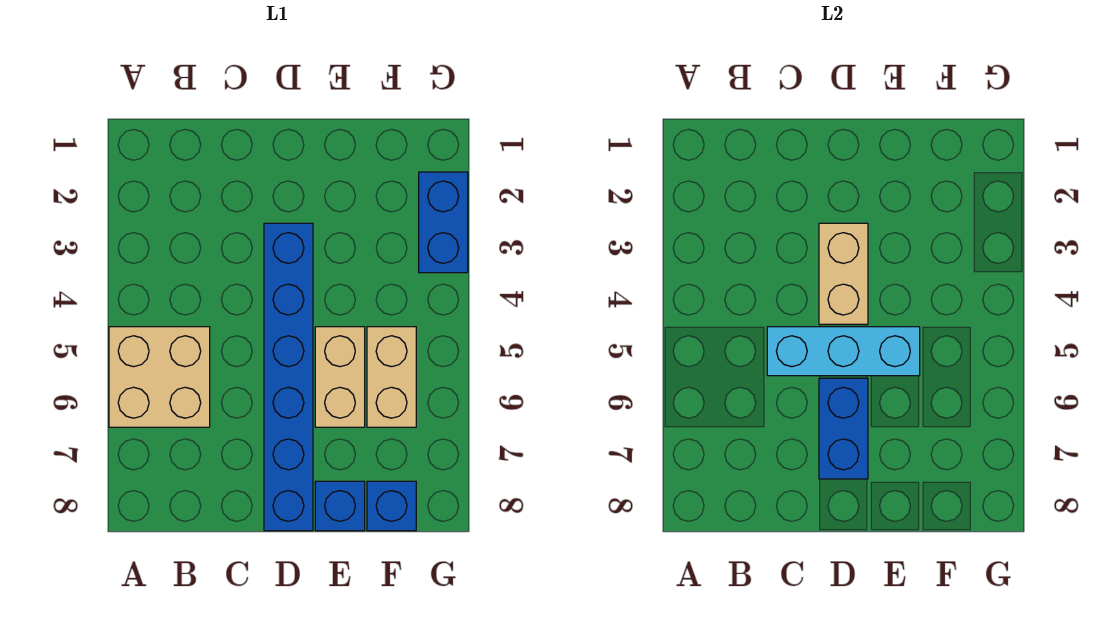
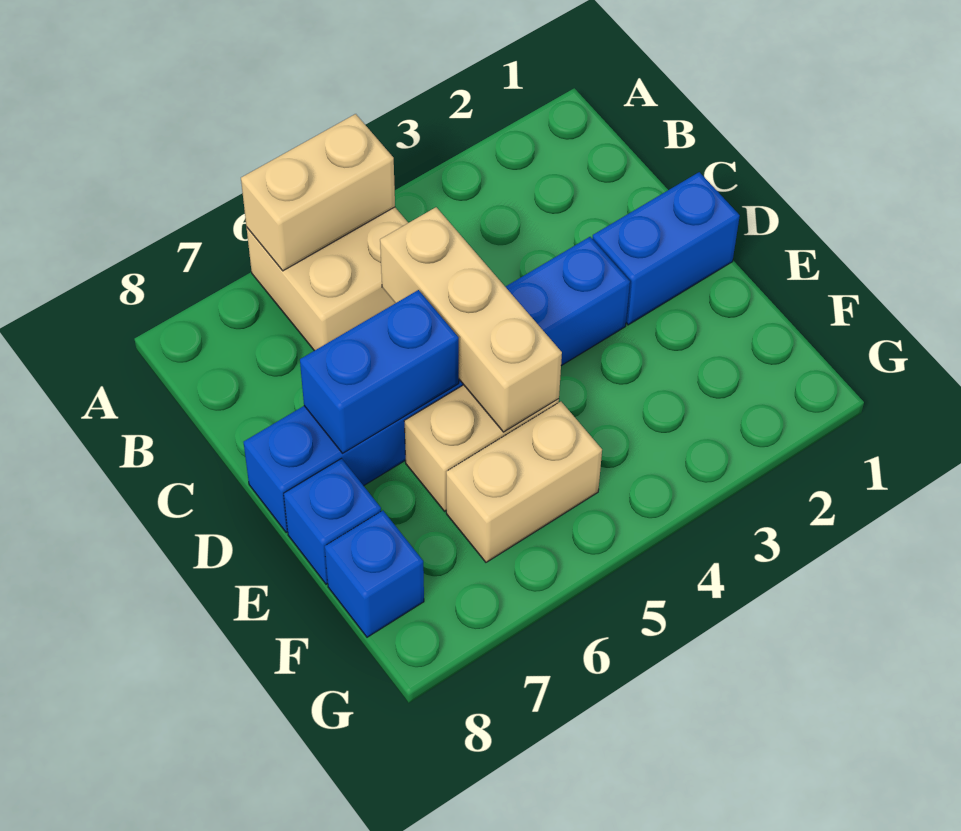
cyan brick C5:E5 level 2 -> tan brick C5:E5 level 2
tan brick D3:D4 level 2 -> tan brick A5:A6 level 2
blue brick G2:G3 level 1 -> blue brick D1:D2 level 1

